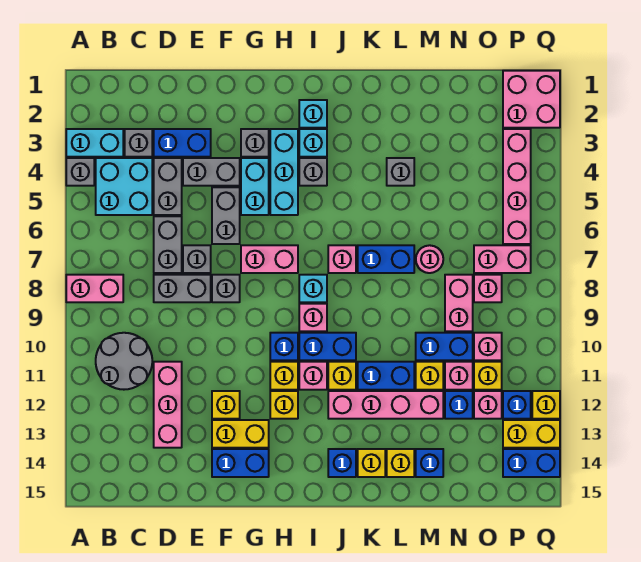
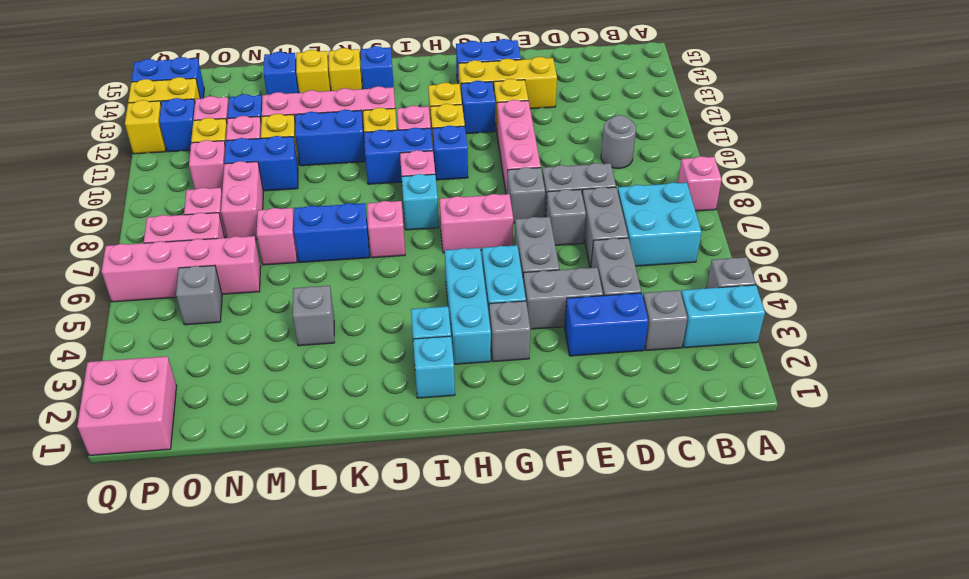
pink brick A8:B8 level 1 -> pink brick A8 level 1
cyan brick B4:C5 level 1 -> cyan brick B6:C7 level 1
grey round brick B10:C11 level 1 -> grey round brick C10 level 1
pink brick D11:D13 level 1 -> pink brick F9:F11 level 1
yellow brick F13:G13 level 1 -> yellow brick E13:G13 level 1
none -> blue brick G12 level 1
grey brick I4 level 1 -> grey brick O5 level 1
pink round brick M7 level 1 -> pink brick M7 level 1
pink brick P3:P6 level 1 -> pink brick N6:Q6 level 1

